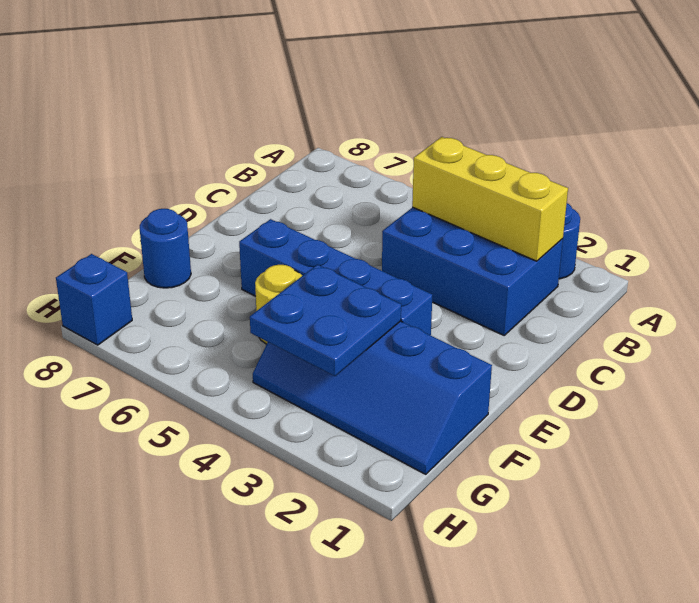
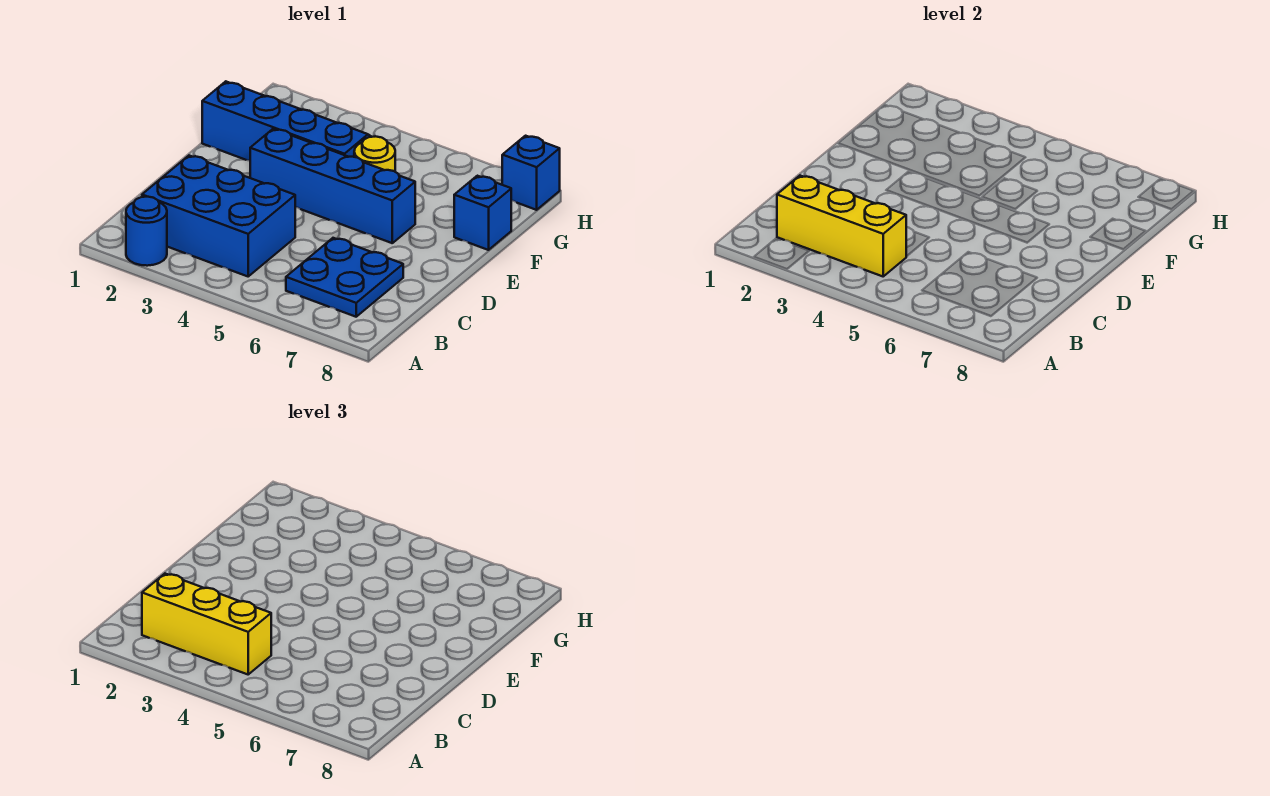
none -> yellow brick B2:B4 level 3
blue plate F3:G4 level 2 -> blue plate B6:C7 level 1
blue round brick F8 level 1 -> blue brick F8 level 1

